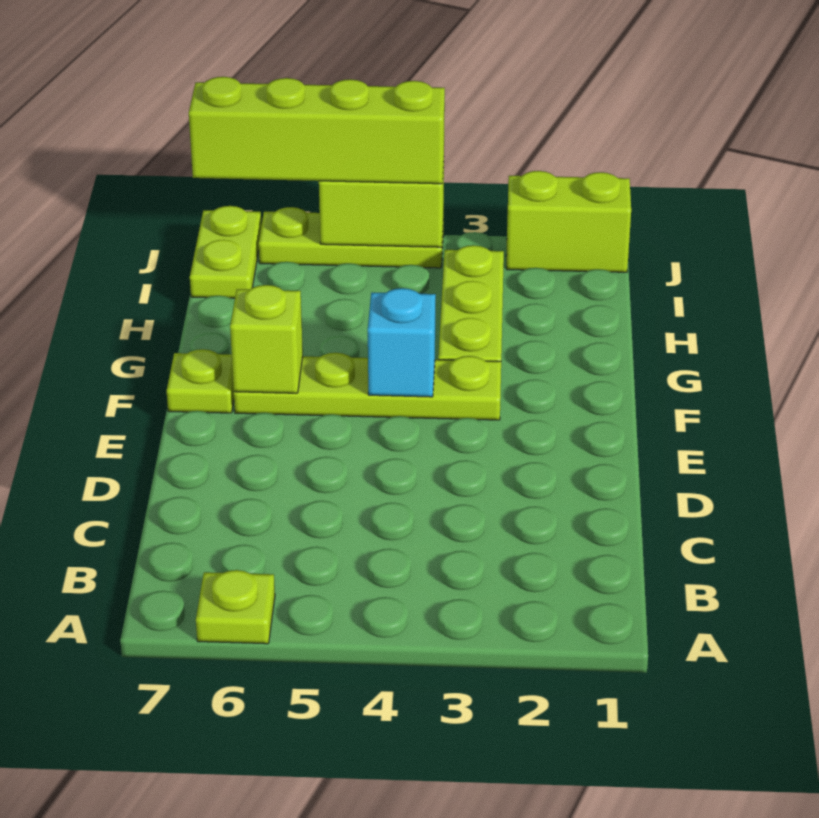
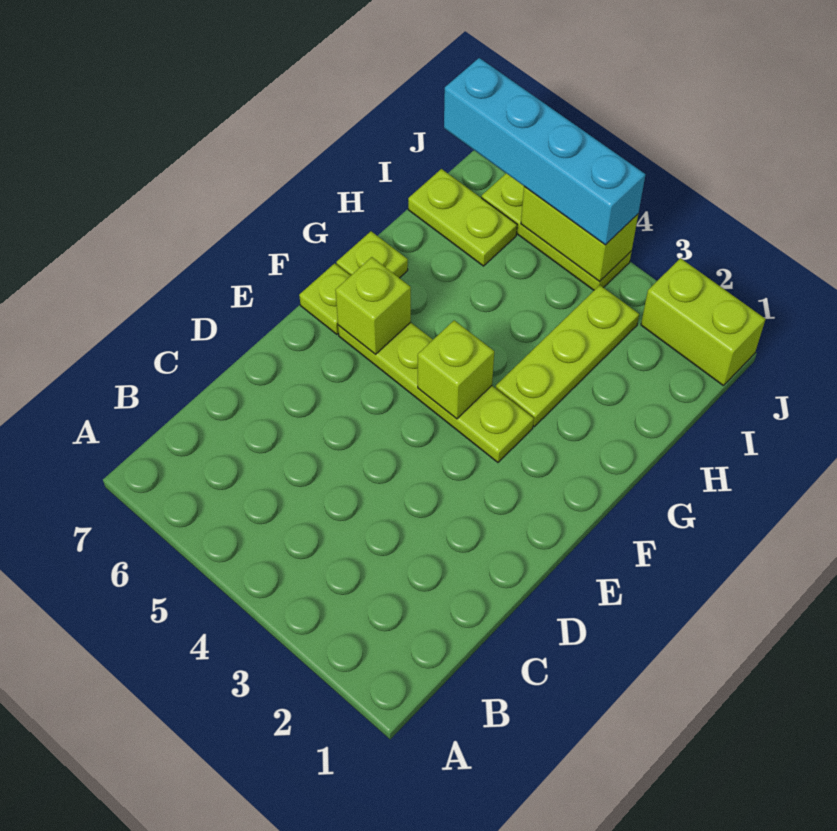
lime plate A6 level 1 -> lime plate G7 level 1
cyan brick F4 level 2 -> lime brick F4 level 2
lime plate I7:J7 level 1 -> lime plate I6:I7 level 1
lime brick J4:J7 level 3 -> cyan brick J4:J7 level 3

